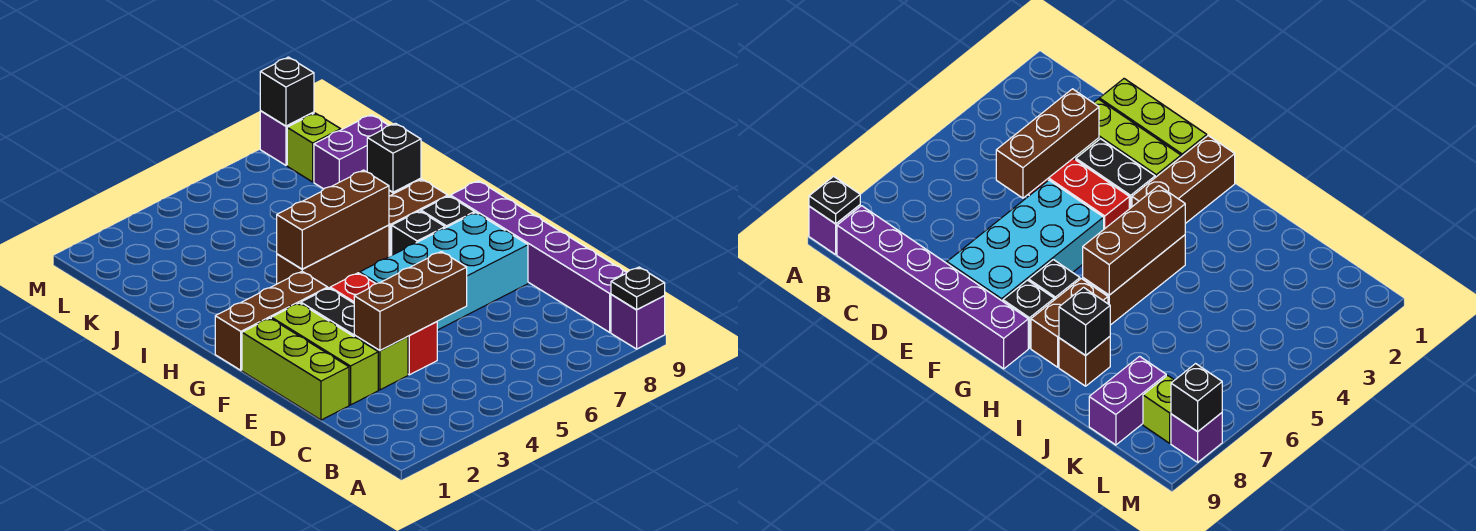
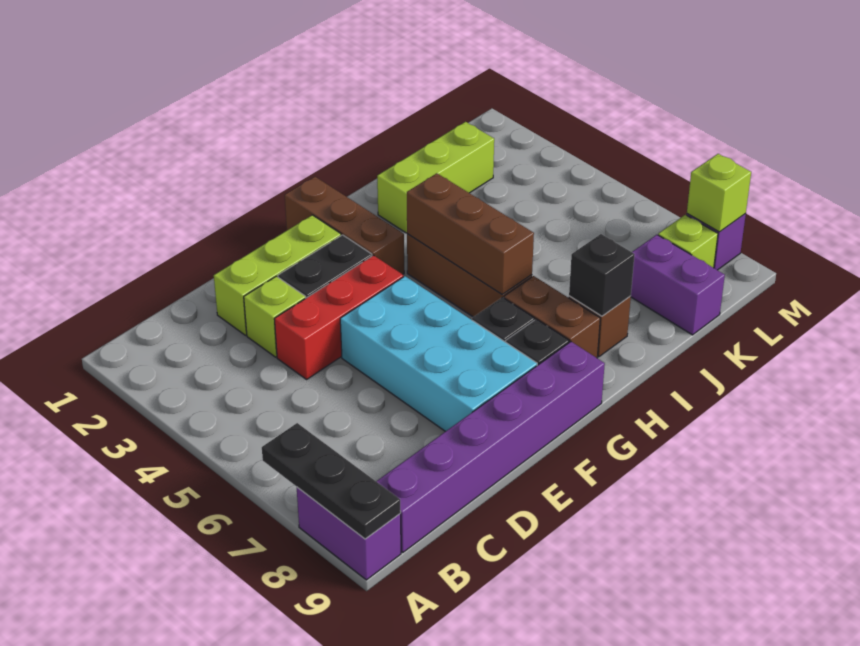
purple brick A9 level 1 -> purple brick A8:A9 level 1
black plate A9 level 2 -> black plate A7:A9 level 2
lime brick D1:F1 level 1 -> lime brick I2:K2 level 1
brown brick D3:D5 level 2 -> none
black brick M8 level 2 -> lime brick M8 level 2

